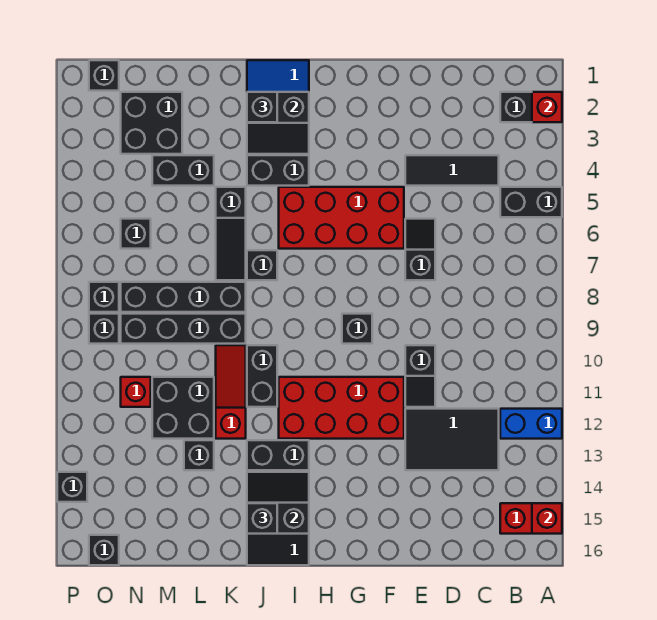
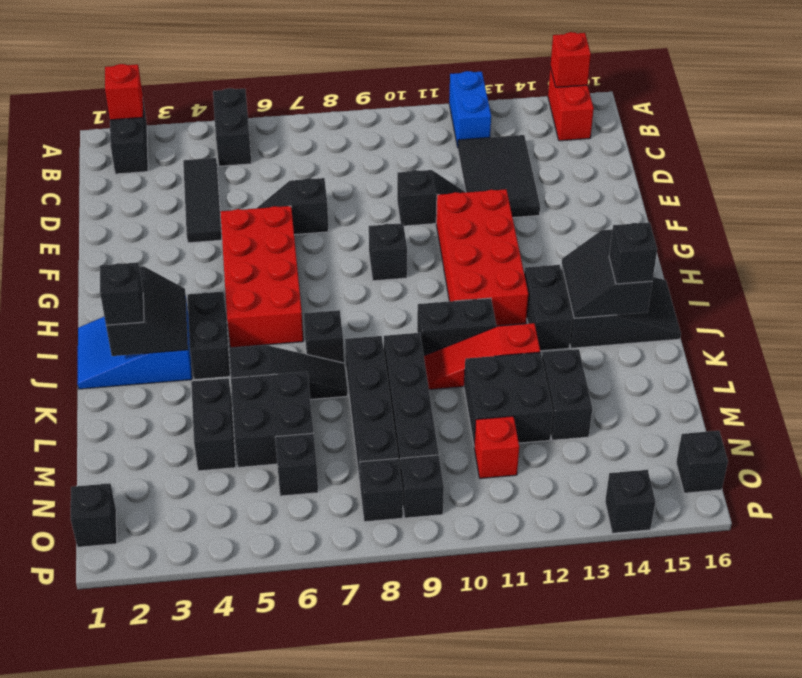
black brick L13 level 1 -> black brick L13:M13 level 1
black brick M2:N3 level 1 -> black brick L5:M6 level 1

